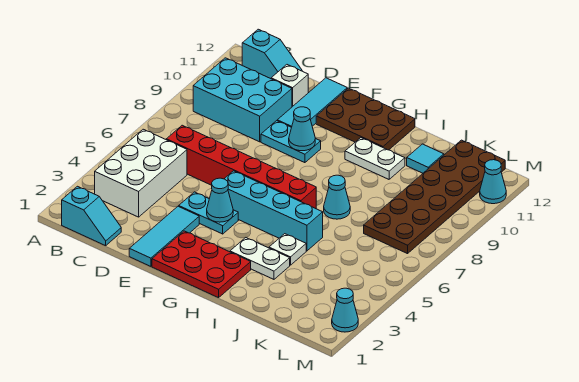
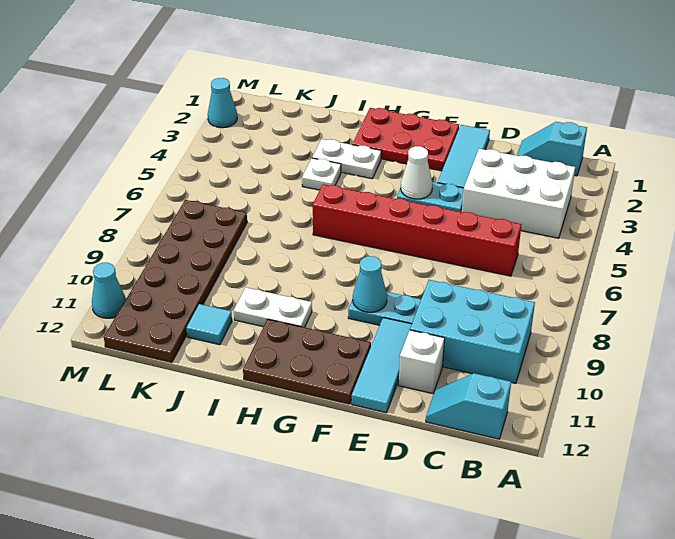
white brick B3:C5 level 1 -> white brick B3:D4 level 1
cyan cone F4 level 2 -> white cone F4 level 2
cyan brick F5:I5 level 1 -> none
cyan cone I7 level 1 -> none

